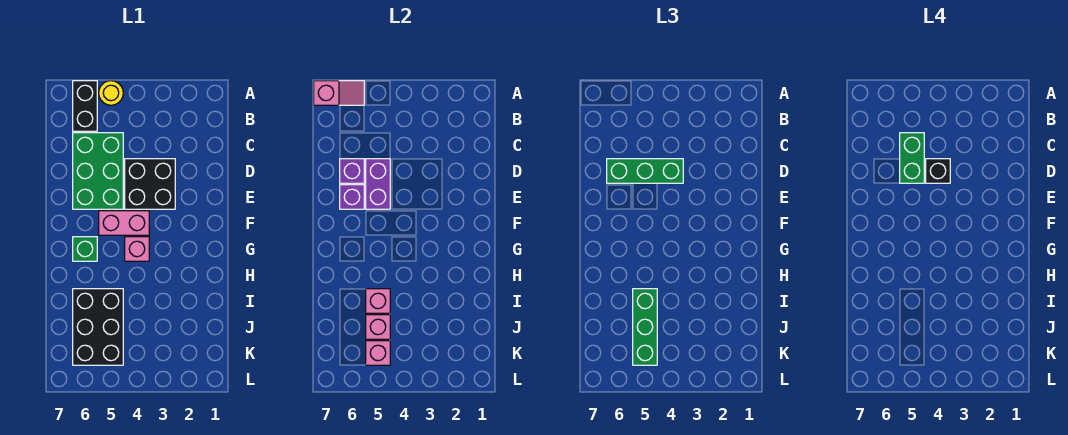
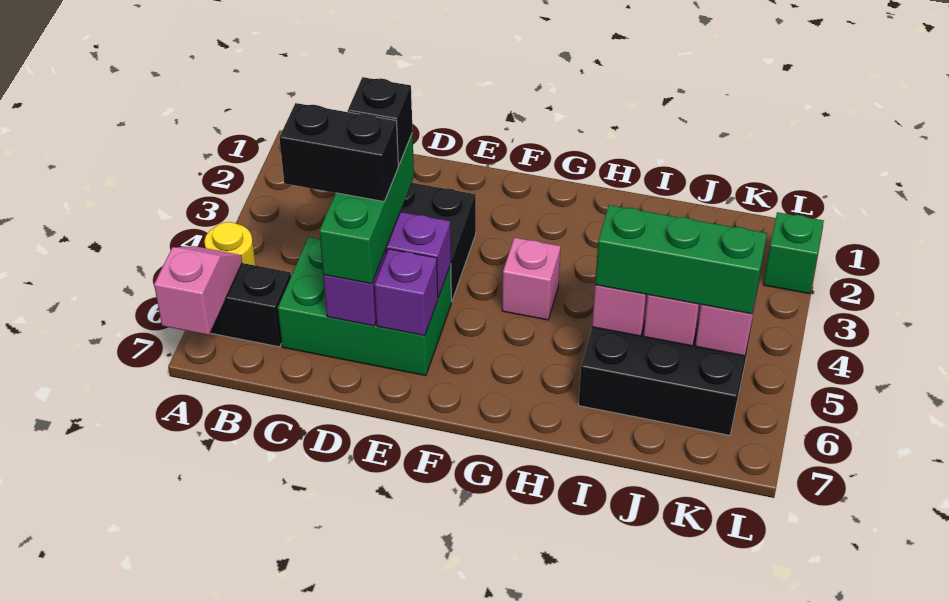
green brick C5:D5 level 4 -> black brick C5:D5 level 4
pink brick F4:F5 level 1 -> none
green brick G6 level 1 -> green brick L2 level 1

